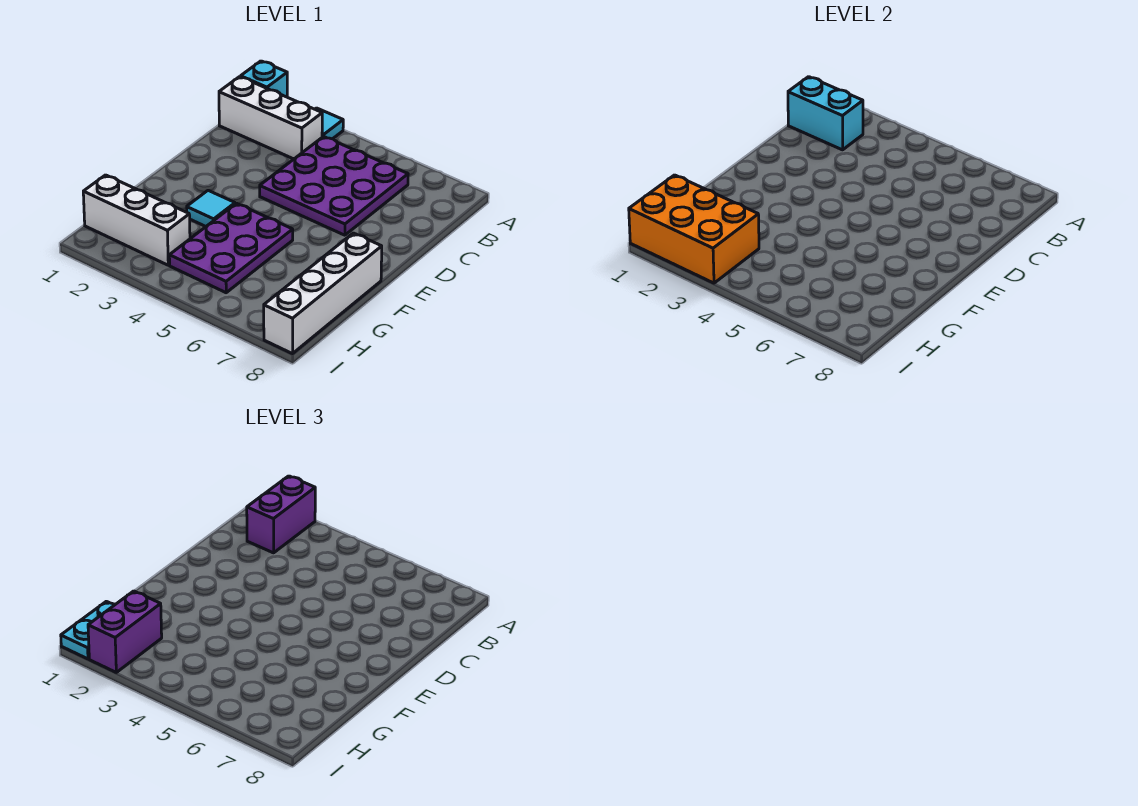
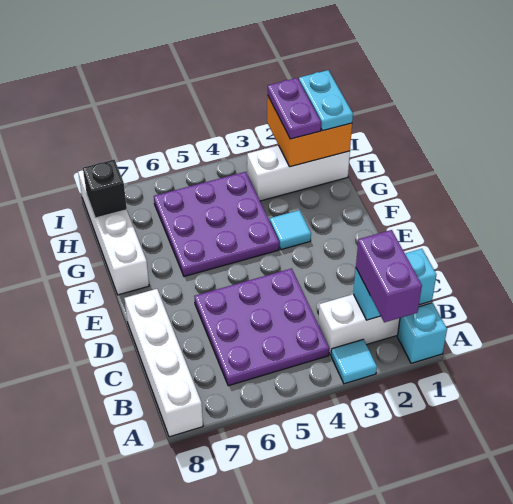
none -> white brick A8:D8 level 1
purple plate F4:H5 level 1 -> purple plate F4:H6 level 1
orange brick H1:I3 level 2 -> orange brick H1:I2 level 2
purple brick H2:I2 level 3 -> purple plate H2:I2 level 3
none -> black brick H8 level 2

